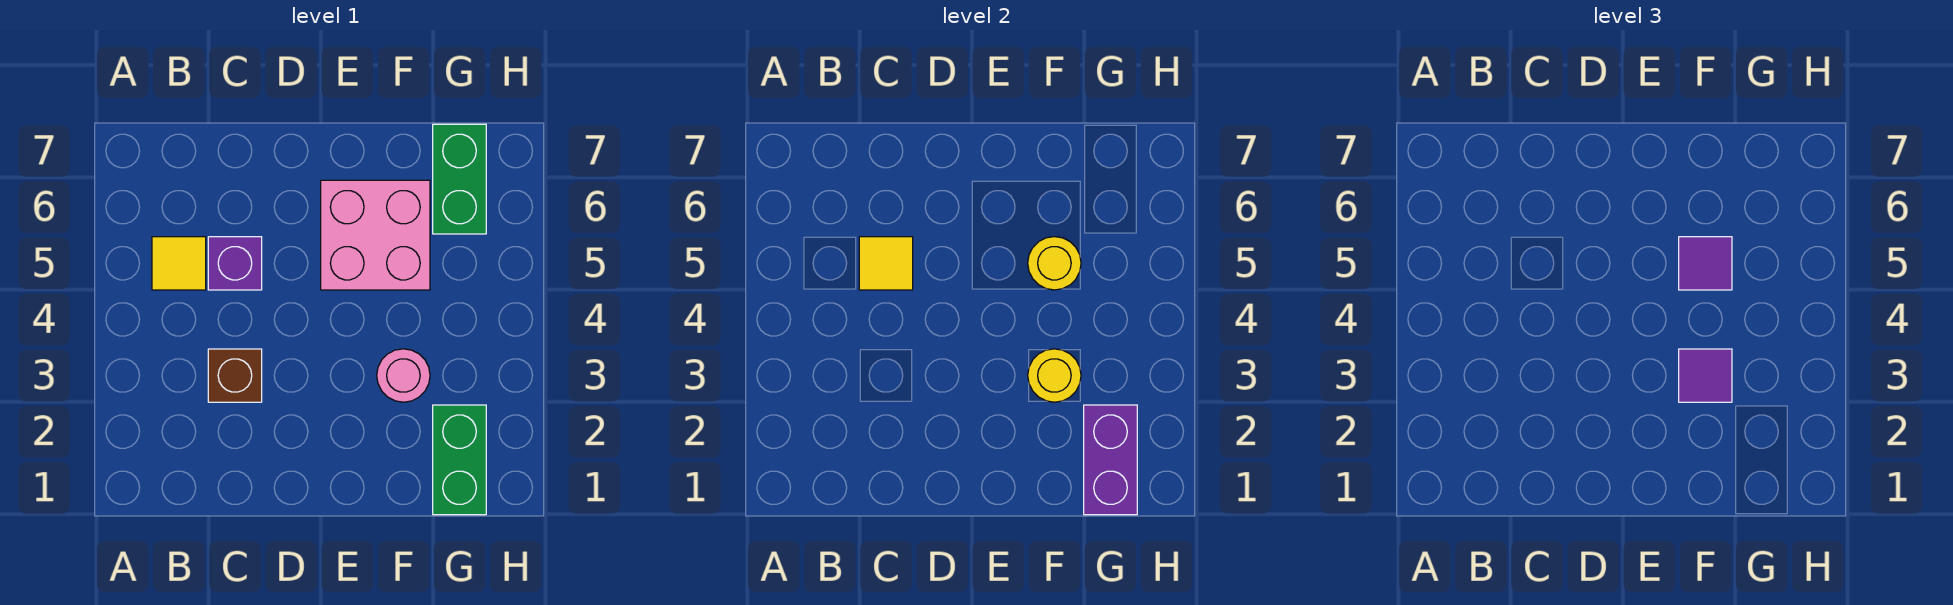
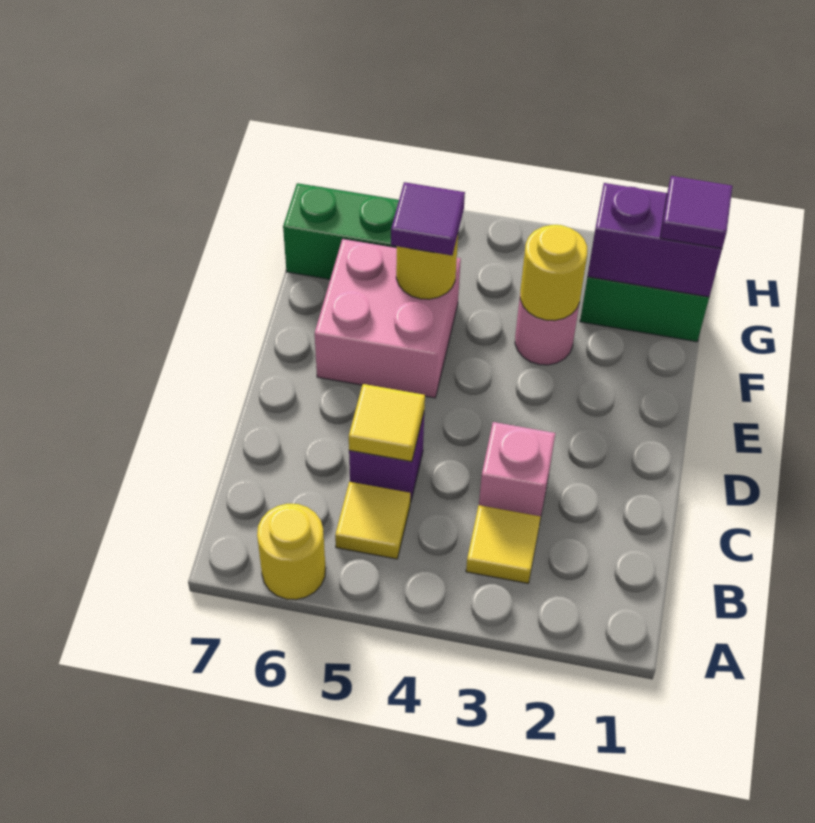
none -> yellow round brick A6 level 1
none -> yellow tile B3 level 1
brown brick C3 level 1 -> pink brick C3 level 1
purple tile F3 level 3 -> purple tile G1 level 3

